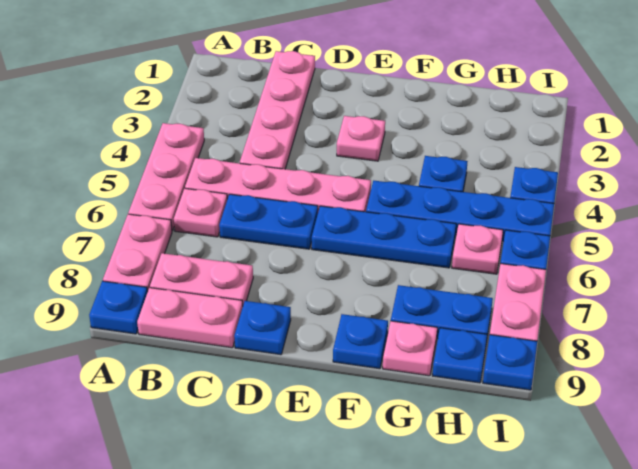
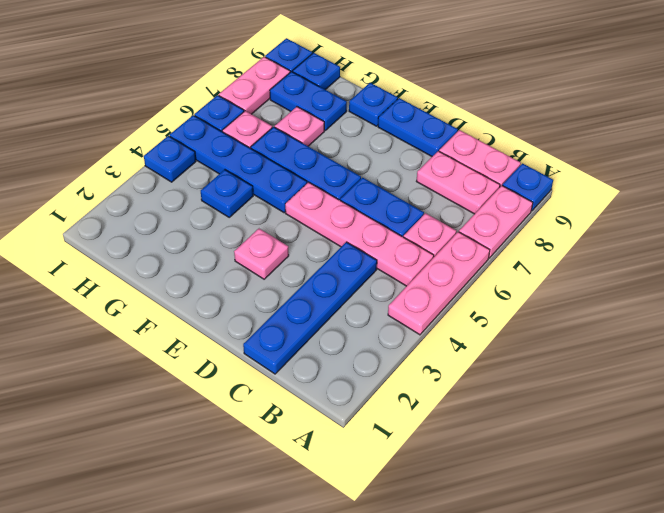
pink plate C1:C4 level 1 -> blue plate C1:C4 level 1
blue plate D9 level 1 -> blue plate D9:E9 level 1
pink plate G9 level 1 -> pink plate G7 level 1

